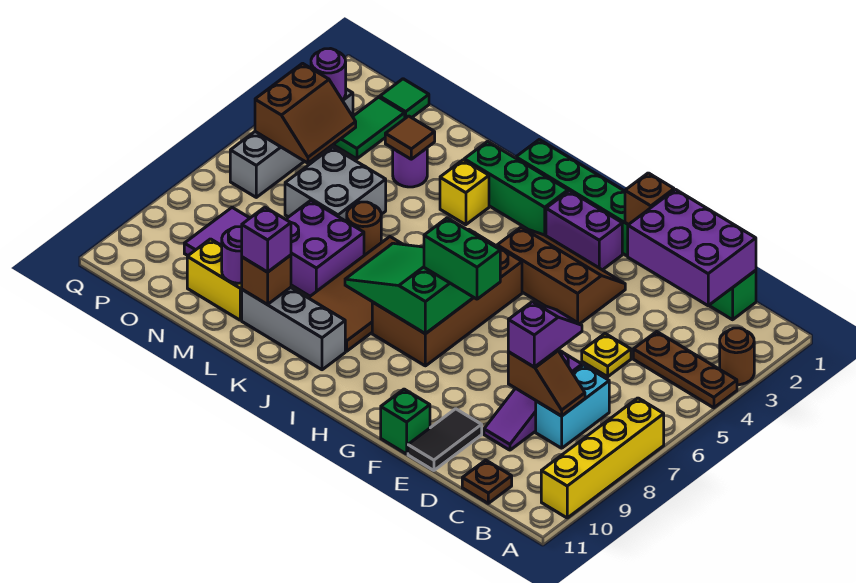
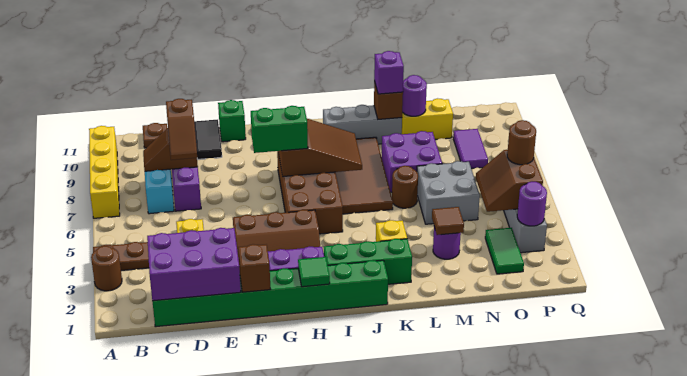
purple slope D7:D8 level 3 top 8 -> brown slope D7:D8 level 3 top 8
green slope H7:J8 level 2 top H -> brown slope H7:J8 level 2 top H
green tile O1 level 1 -> green tile H1 level 2
none -> brown round brick P5 level 3

